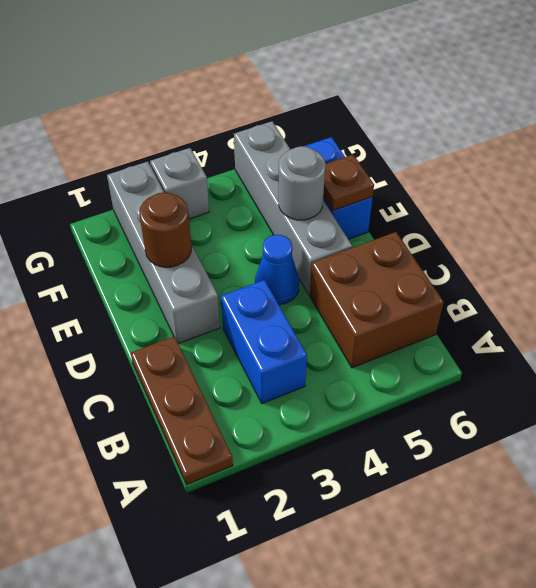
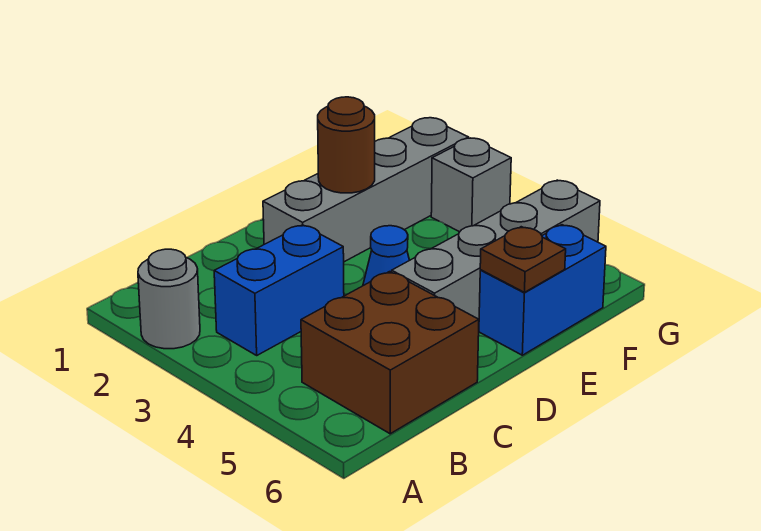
brown plate A1:C1 level 1 -> none
grey round brick E5 level 2 -> grey round brick A2 level 1

